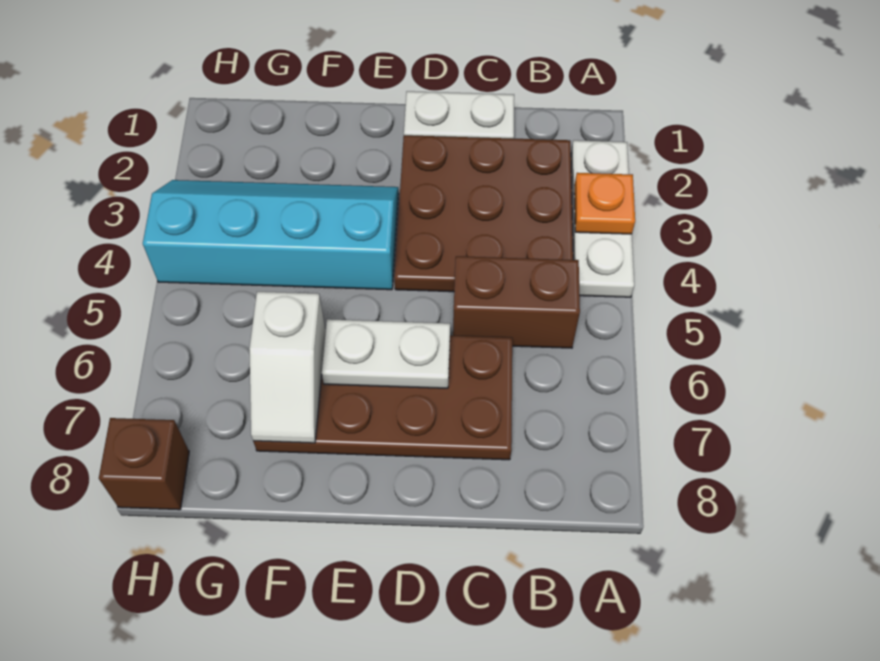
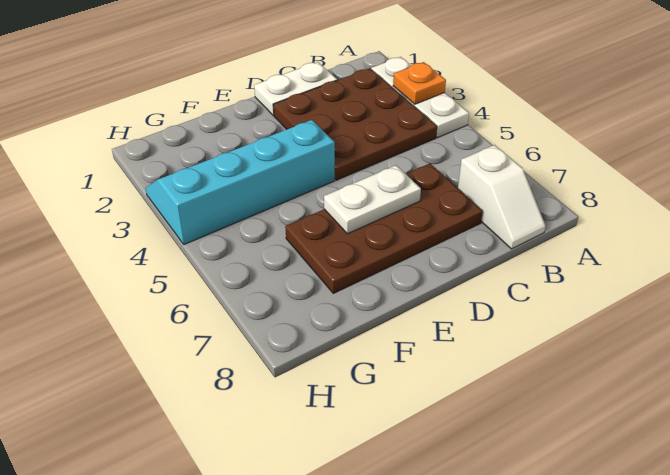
brown brick B5:C5 level 1 -> none
white slope F6:F7 level 2 top 6 -> white slope B7:B8 level 1 top 7
brown brick H8 level 1 -> none

